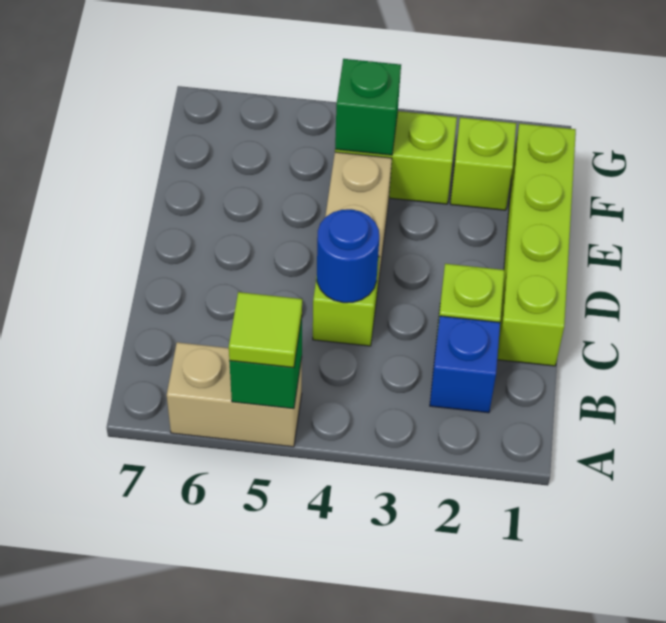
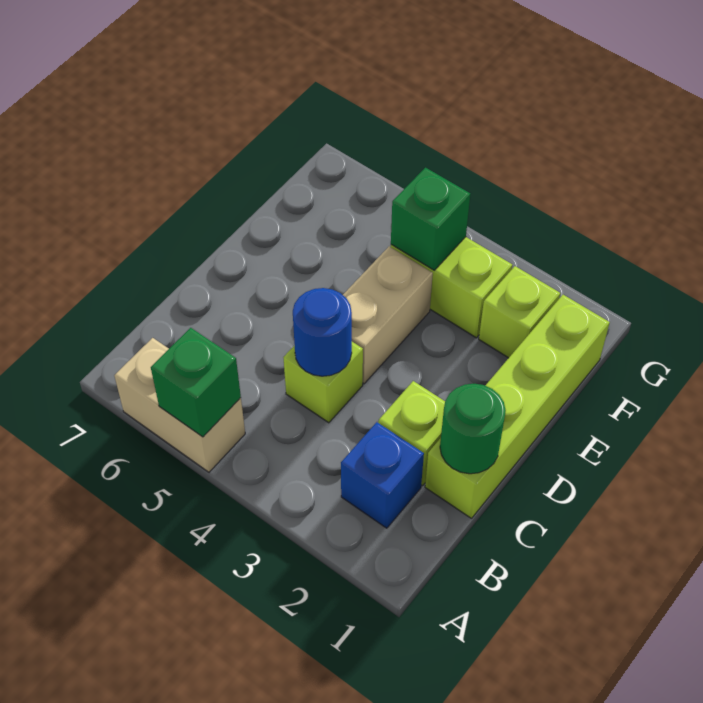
lime tile A5 level 3 -> none
none -> green round brick C1 level 2

